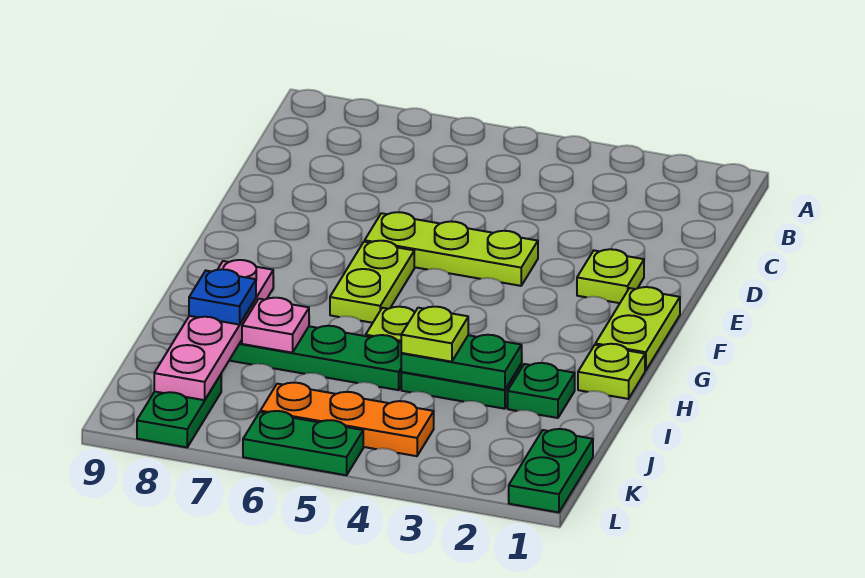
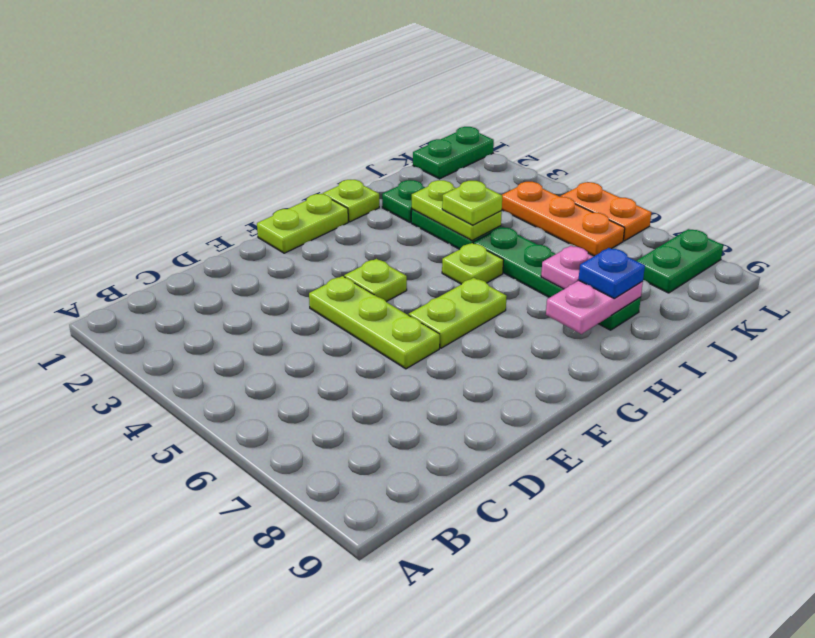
lime plate E2 level 1 -> lime plate F4 level 1
pink plate H8:K8 level 2 -> pink plate H8:I8 level 2
green plate I3:I4 level 2 -> lime plate I3:I4 level 2
green plate L5:L6 level 1 -> orange plate L5:L6 level 1

